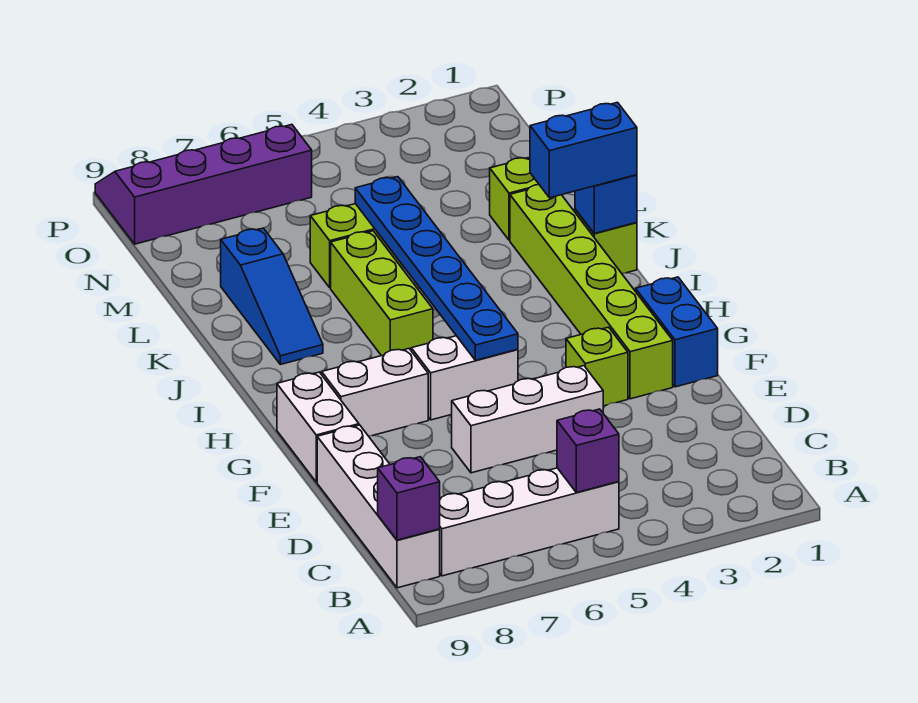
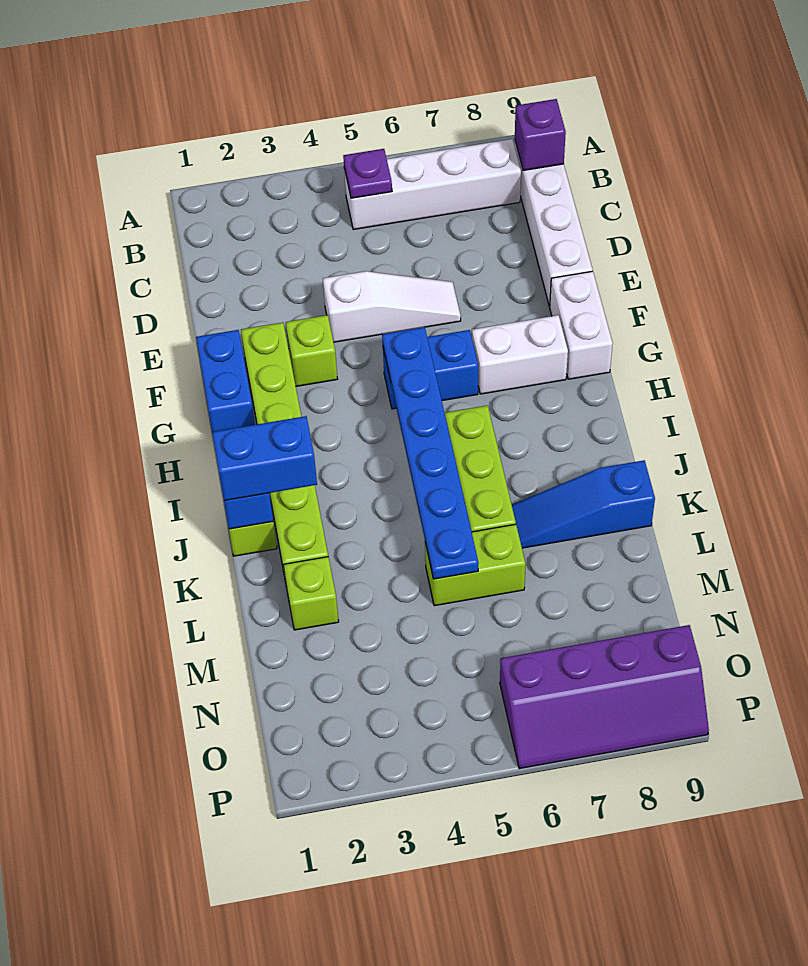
purple brick B5 level 2 -> purple plate B5 level 2
white brick E4:E6 level 1 -> white slope E4:E6 level 1 top 4
white brick G5:G6 level 1 -> blue brick G5:G6 level 1
blue slope J8:L8 level 1 top L -> blue slope K7:K9 level 1 top 9

